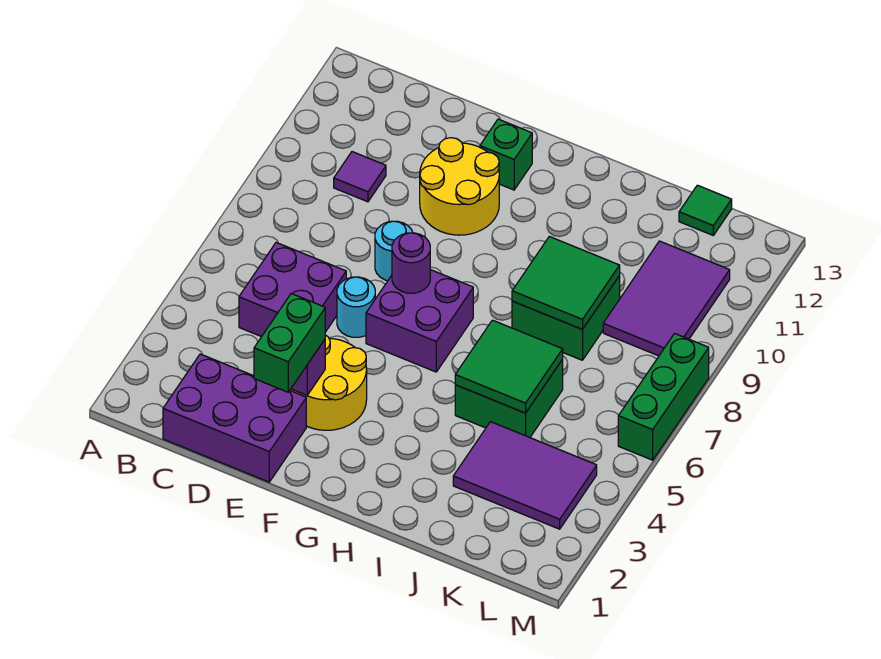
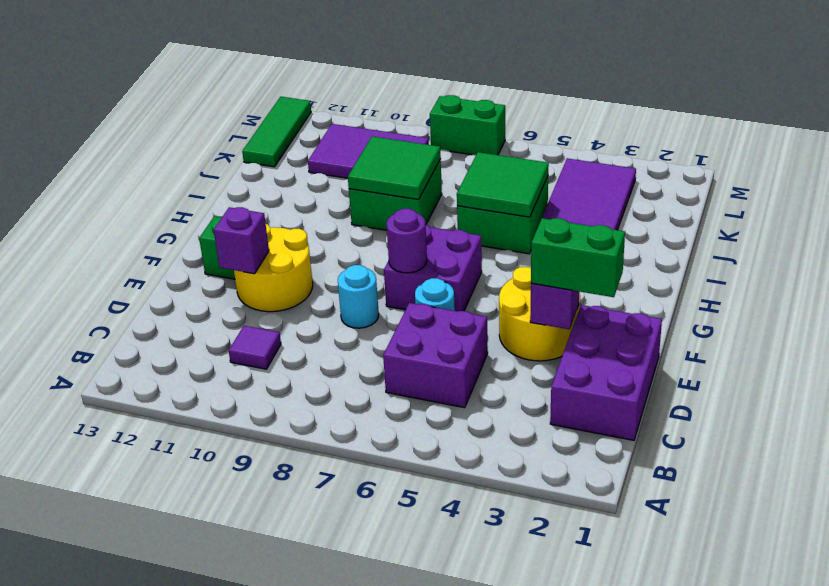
none -> purple brick E11 level 2
green tile K13 level 1 -> green tile K13:M13 level 1
green brick M6:M8 level 1 -> green brick M7:M8 level 1

